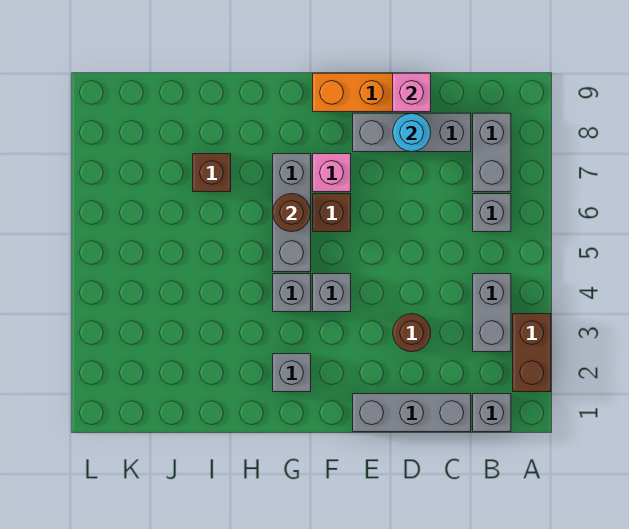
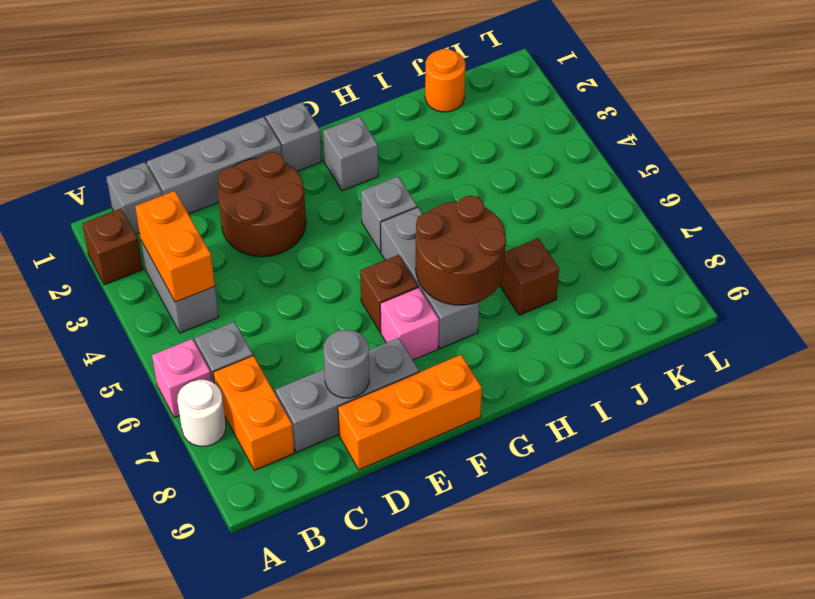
brown brick A2:A3 level 1 -> brown brick A2 level 1
none -> white round brick A7 level 1
none -> orange brick B3:B4 level 2
grey brick B7:B8 level 1 -> orange brick B7:B8 level 1
brown round brick D3 level 1 -> brown round brick D2:E3 level 1
cyan round brick D8 level 2 -> grey round brick D8 level 2
pink brick D9 level 2 -> pink brick A6 level 1
grey brick F4 level 1 -> grey brick F1 level 1
brown round brick G6 level 2 -> brown round brick G6:H7 level 2
none -> orange round brick J1 level 1

